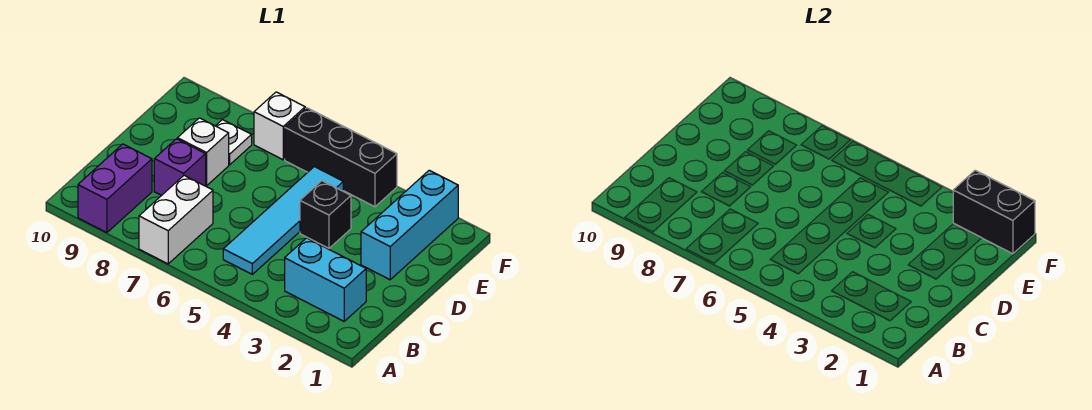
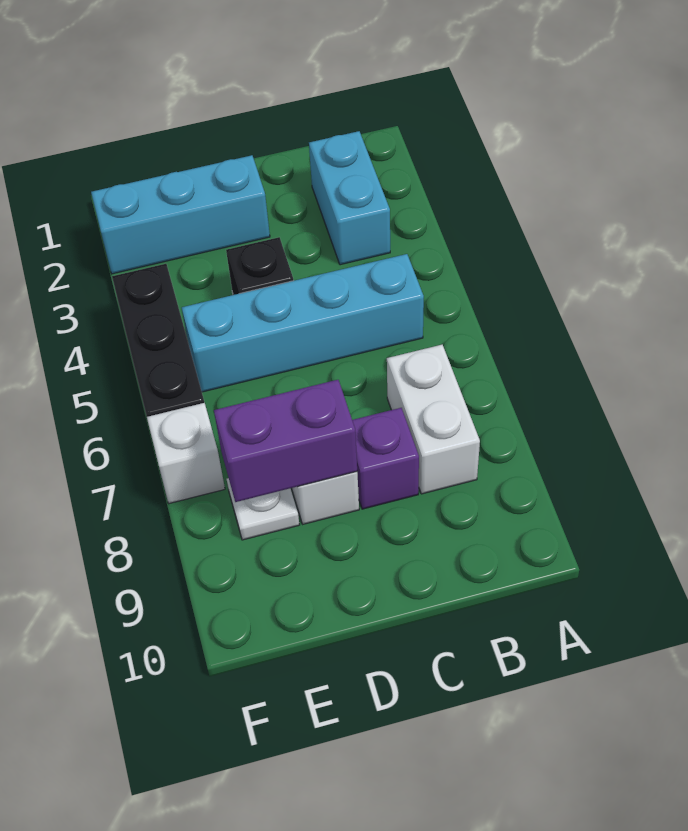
white brick A7:B7 level 1 -> white brick B7:B8 level 1
purple brick A9:B9 level 1 -> purple brick D8:E8 level 2
cyan tile B5:E5 level 1 -> cyan brick B5:E5 level 1
black brick F1:F2 level 2 -> none

